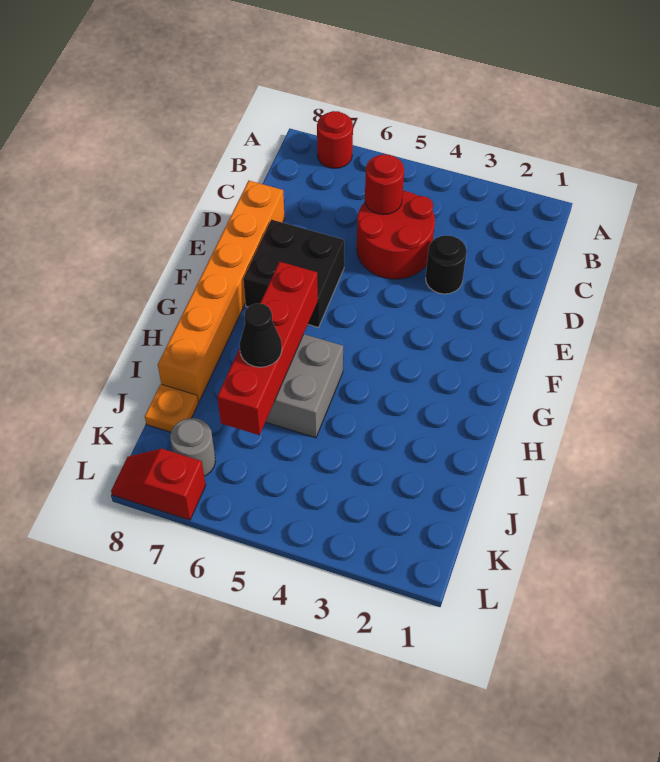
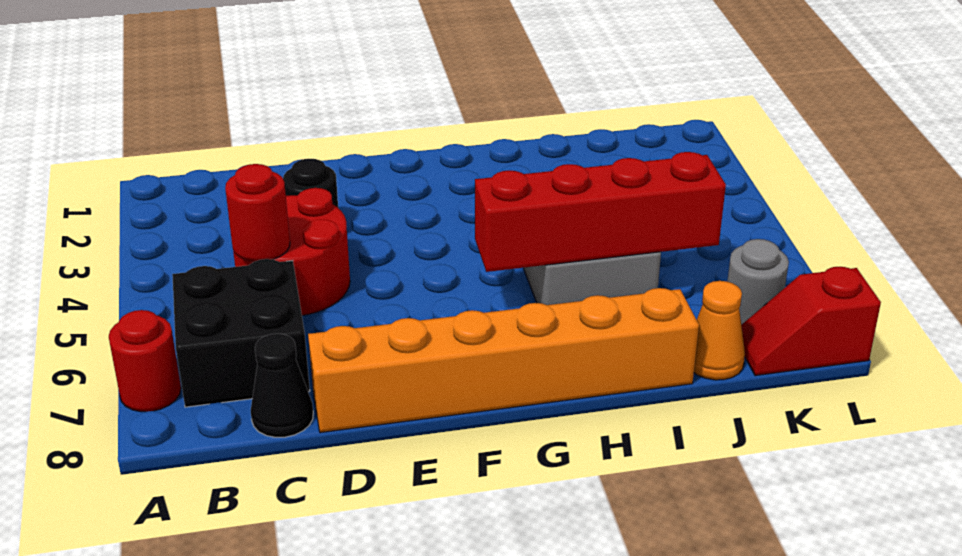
black brick E6:F7 level 1 -> black brick B6:C7 level 1
black cone I6 level 3 -> black cone C8 level 1
orange plate J8 level 1 -> orange cone J8 level 1
red slope L7:L8 level 1 top 7 -> red slope K8:L8 level 1 top L

